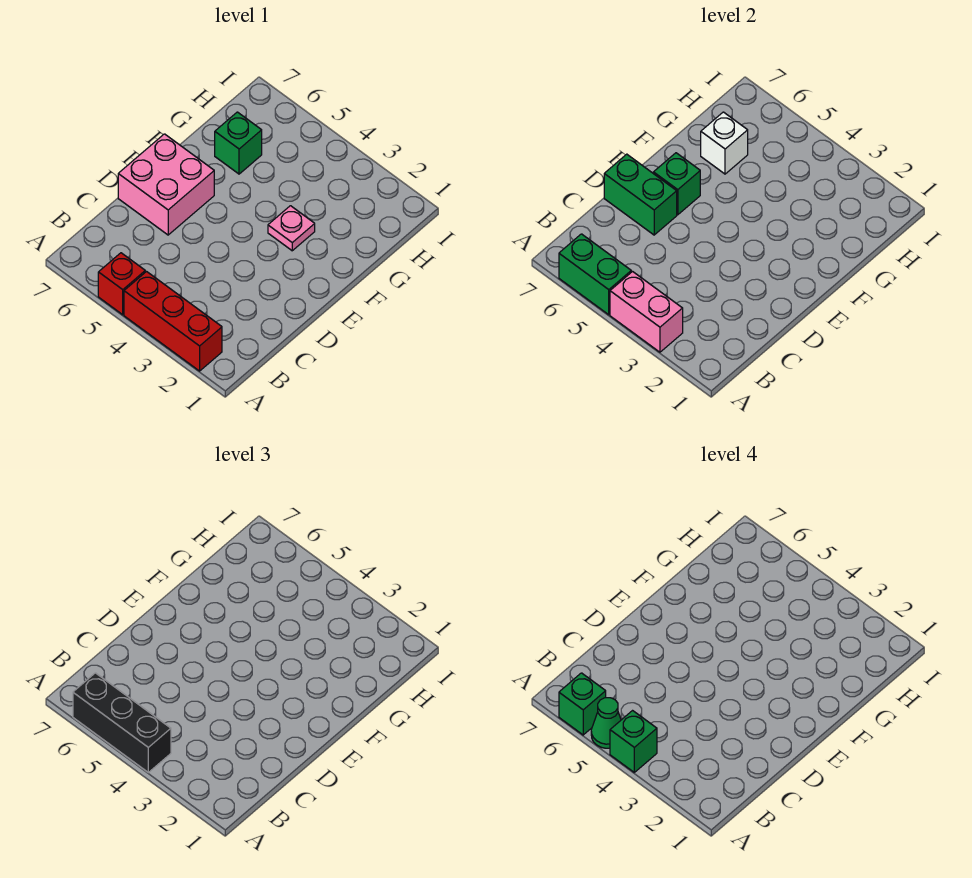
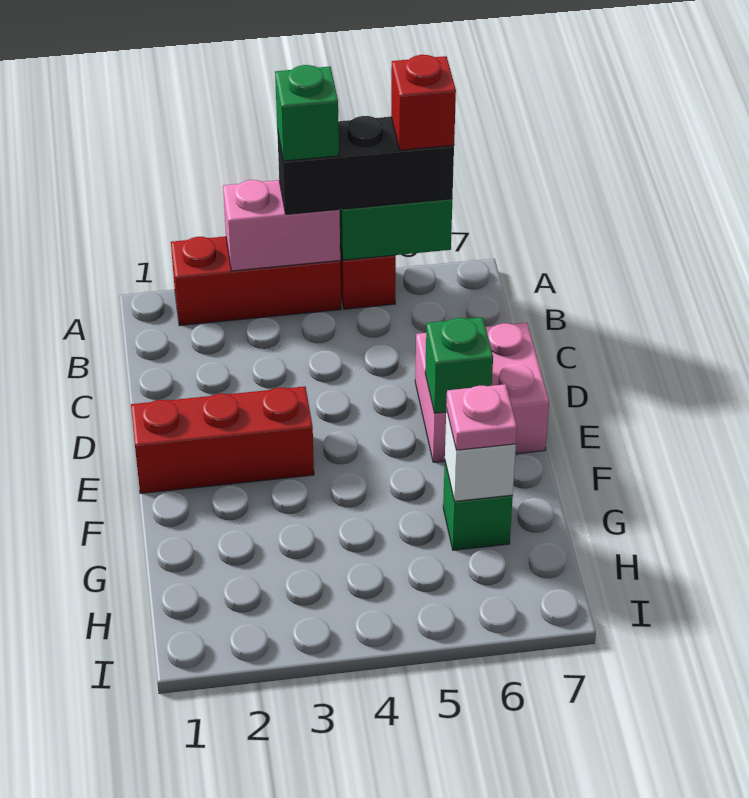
green cone A5 level 4 -> none
green brick A6 level 4 -> red brick A6 level 4
green brick D6:D7 level 2 -> none
none -> red brick E1:E3 level 1
pink plate F3 level 1 -> pink plate G6 level 3

